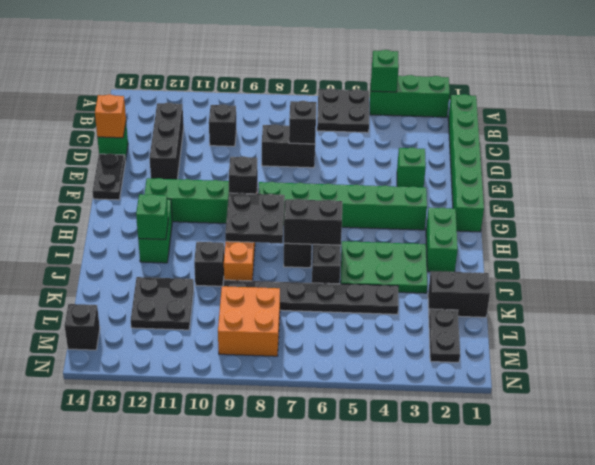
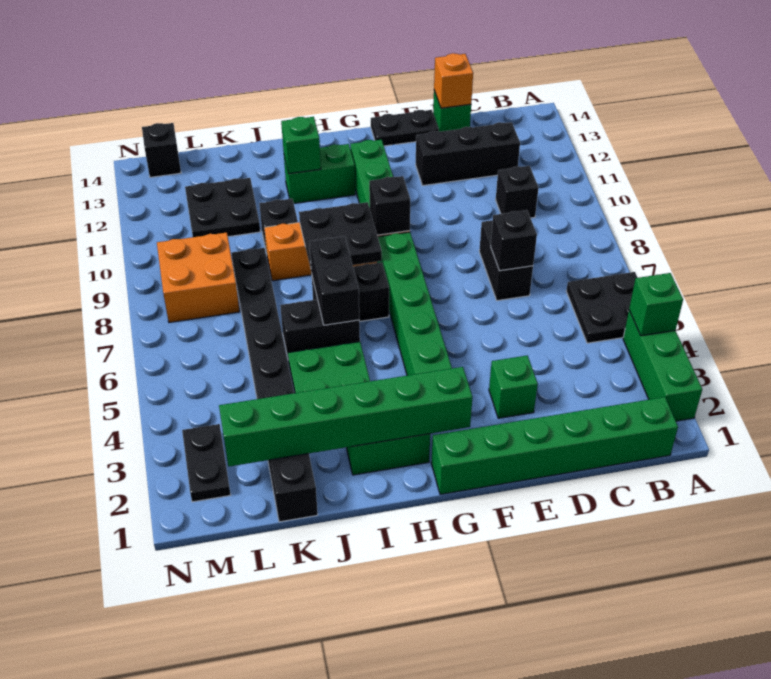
none -> green brick G2:L2 level 2
black plate L2:M2 level 1 -> black plate M2:M3 level 1

